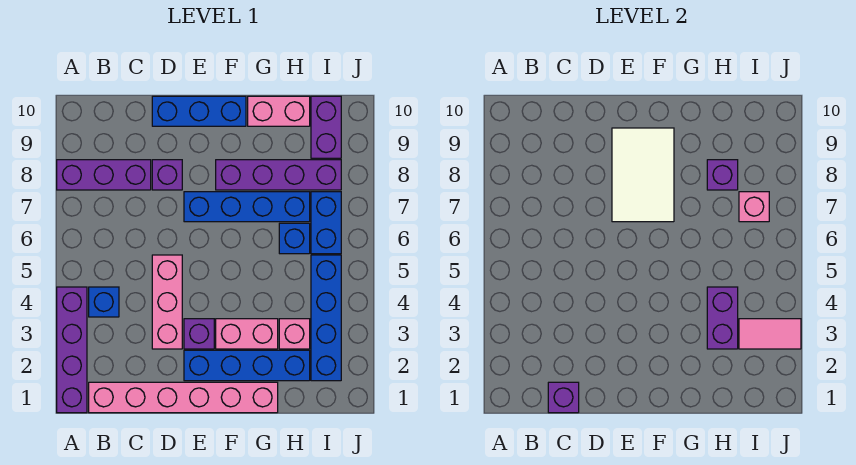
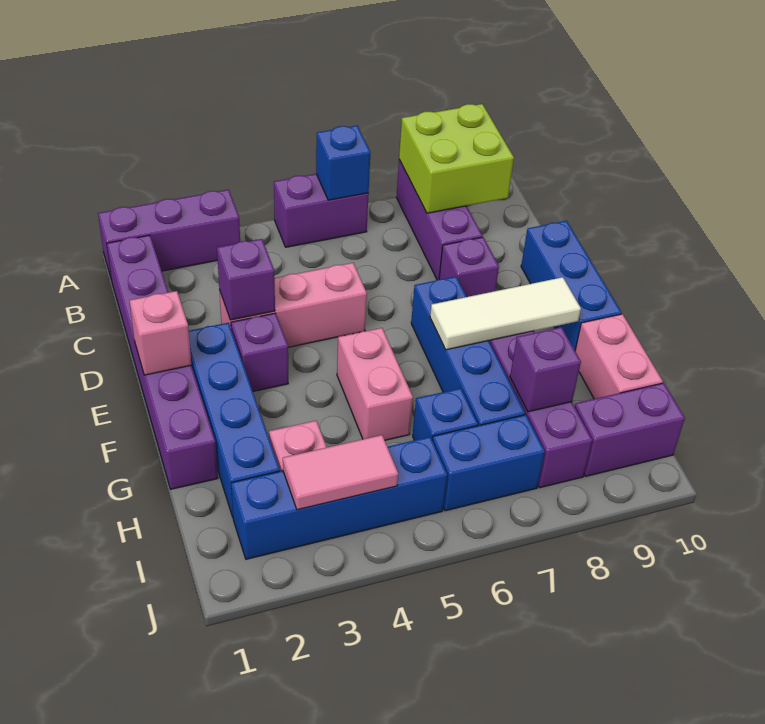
purple brick A1:A4 level 1 -> purple brick A1:A3 level 1
none -> lime brick A8:B9 level 2
pink brick B1:G1 level 1 -> purple brick B1:G1 level 1
blue brick B4 level 1 -> blue brick A6 level 2
purple brick C1 level 2 -> purple brick D3 level 2
white tile E7:F9 level 2 -> white tile F7:F9 level 2
pink brick F3:G3 level 1 -> pink brick F5:G5 level 1
purple brick H3:H4 level 2 -> purple brick A5:A6 level 1
pink tile I3:J3 level 2 -> pink tile I3:I4 level 2
pink brick I7 level 2 -> pink brick E1 level 2

